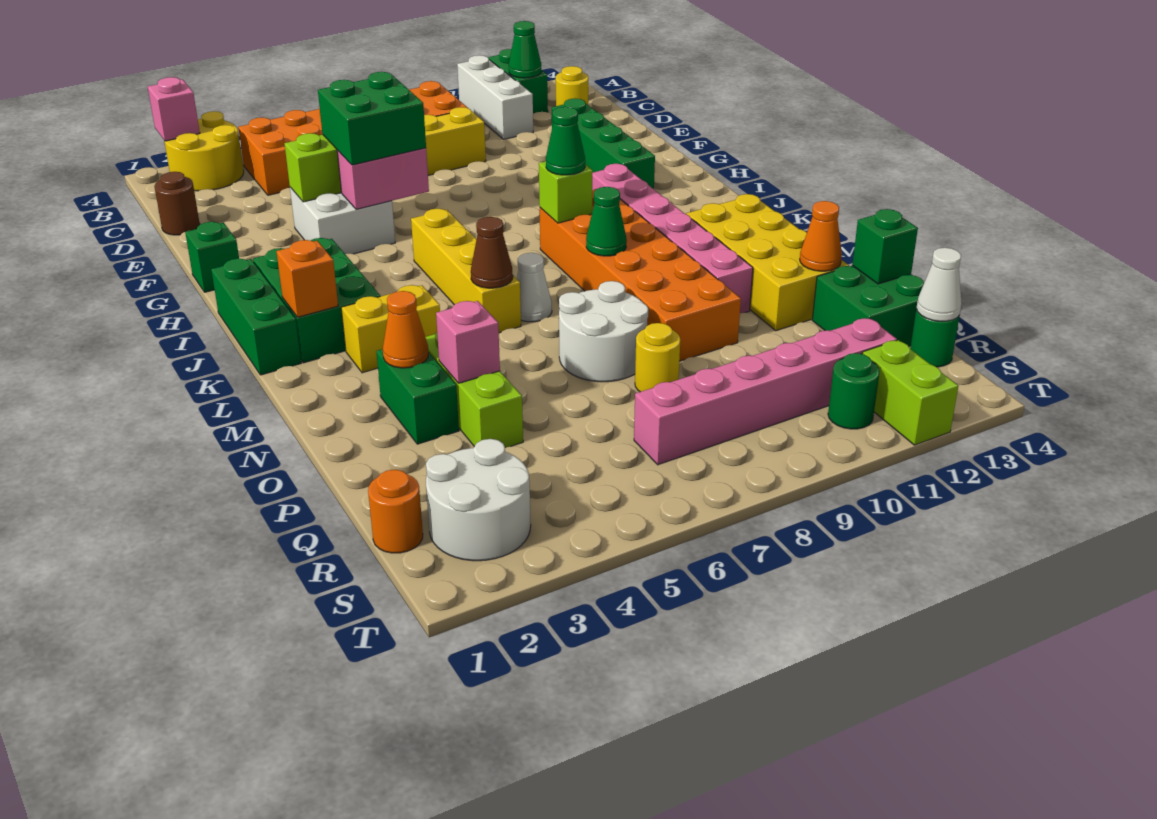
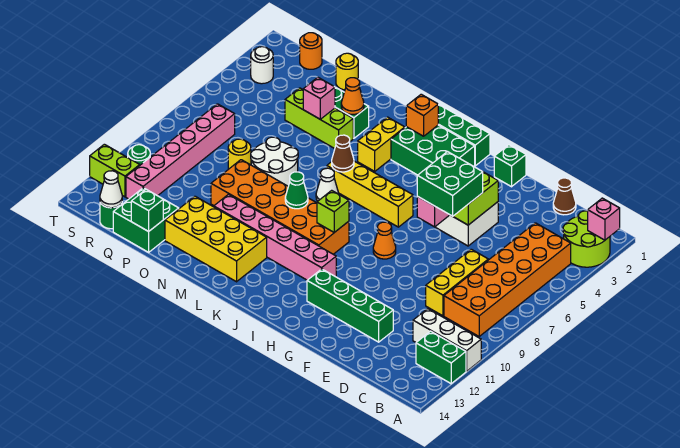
yellow round brick A2:B3 level 1 -> lime round brick A2:B3 level 1
green cone B12 level 2 -> none
yellow round brick C13 level 1 -> yellow round brick P1 level 1
brown round brick D1 level 1 -> brown cone D1 level 1
green cone J9 level 3 -> none
orange cone O13 level 2 -> orange cone H8 level 1
white round brick R2:S3 level 1 -> white round brick S3 level 1

